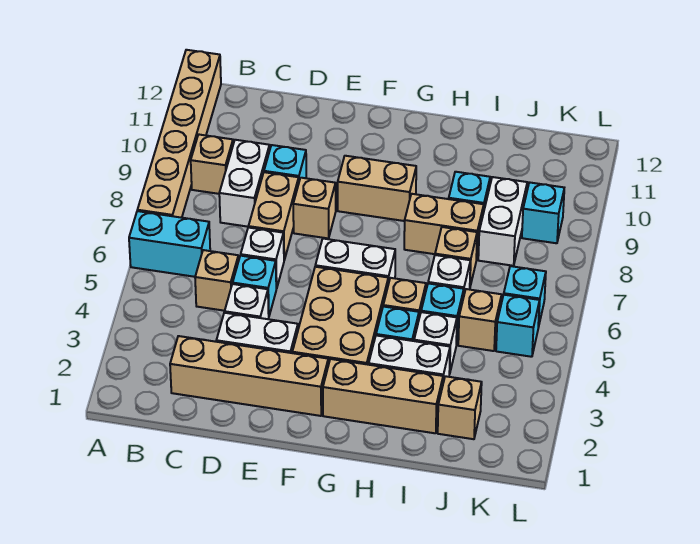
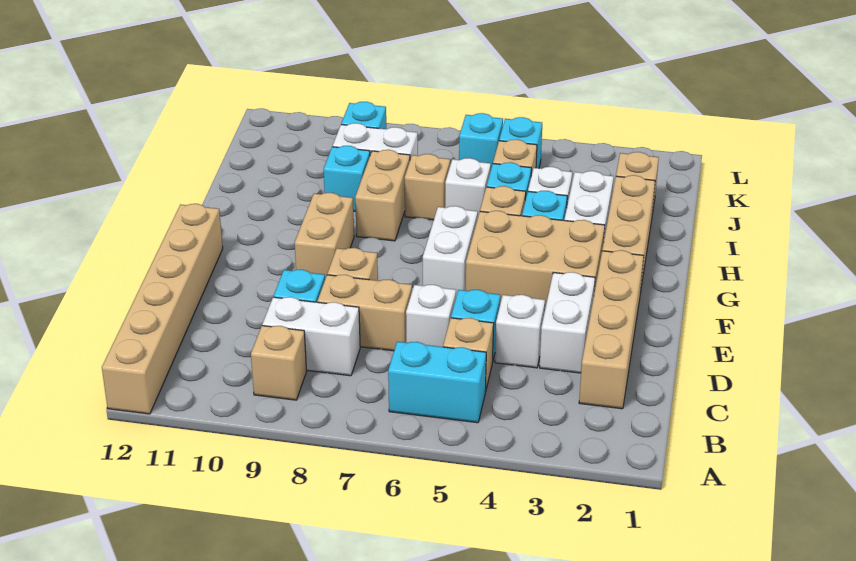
cyan brick A6:B6 level 1 -> cyan brick B5:B6 level 1
tan brick A7:A12 level 1 -> tan brick A12:F12 level 1

